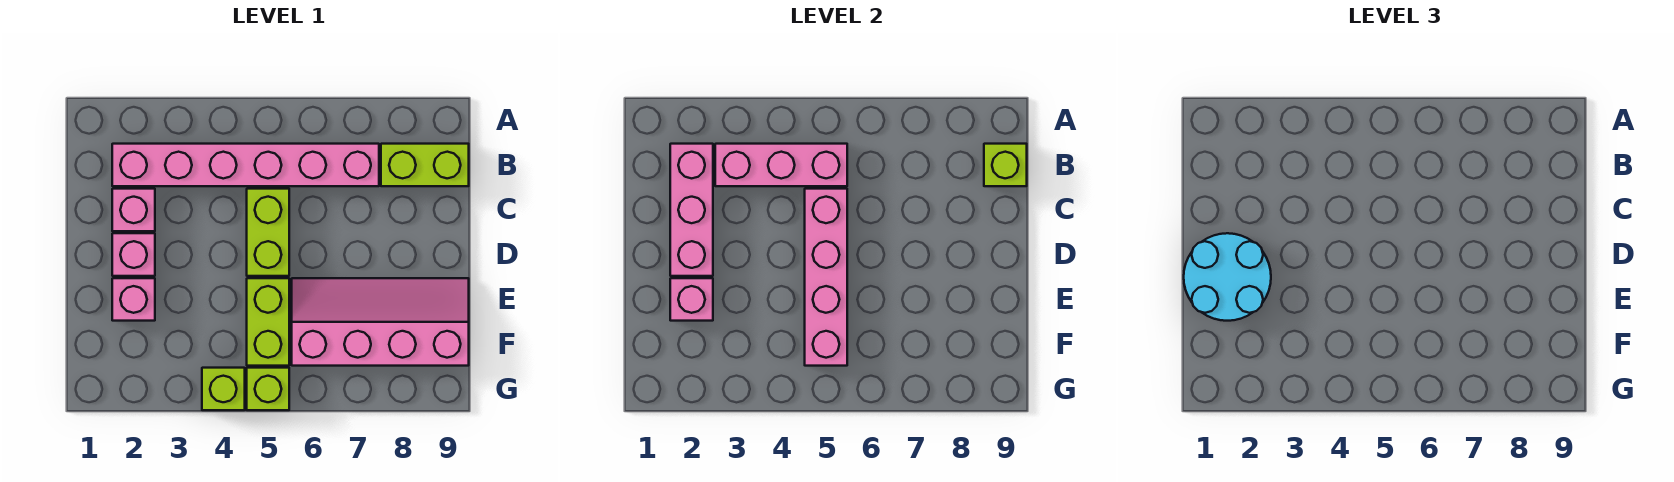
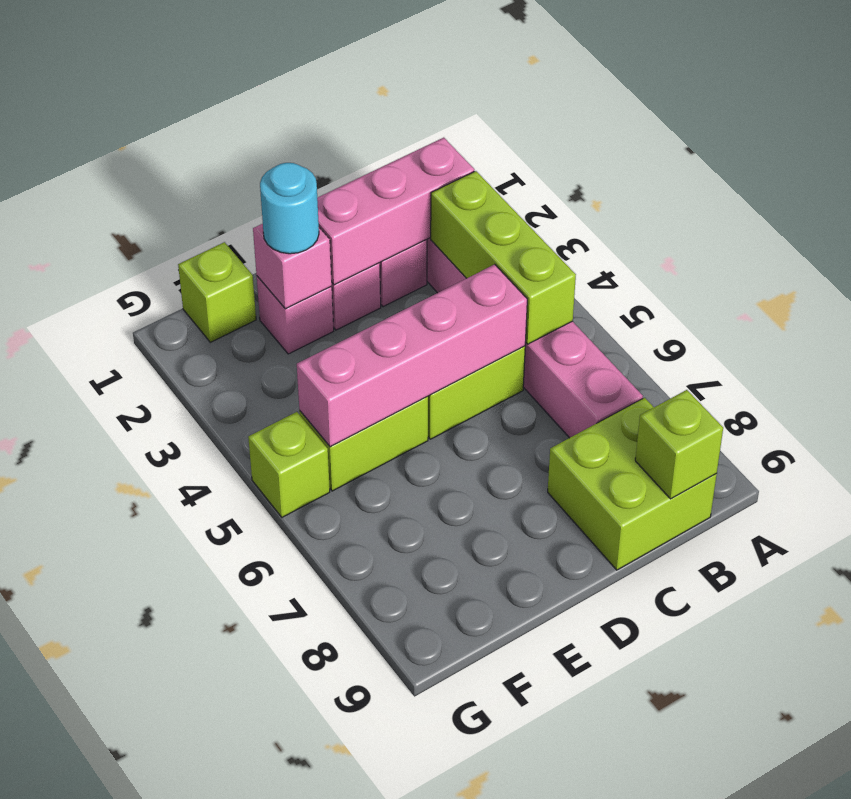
pink brick B3:B5 level 2 -> lime brick B3:B5 level 2
lime brick B8:B9 level 1 -> lime brick B8:C9 level 1
cyan round brick D1:E2 level 3 -> cyan round brick E2 level 3
pink slope E6:F9 level 1 top F -> none
lime brick G4 level 1 -> lime brick F1 level 1

